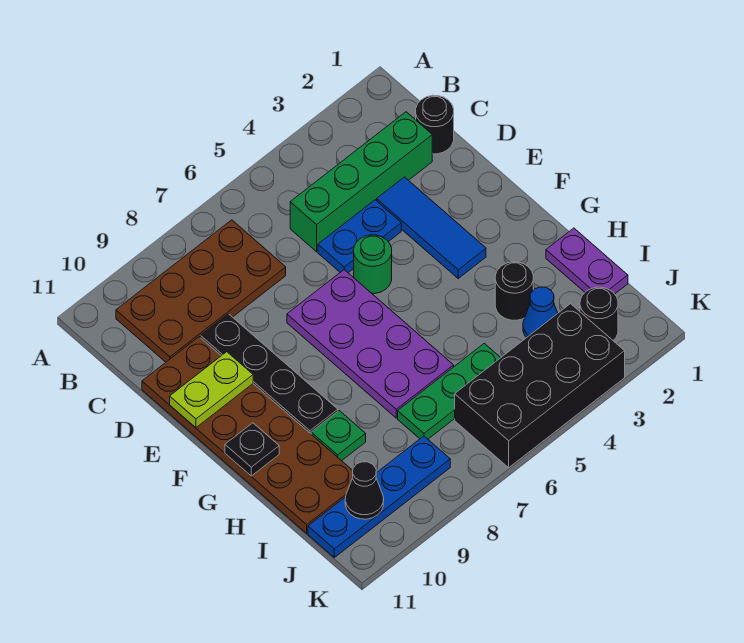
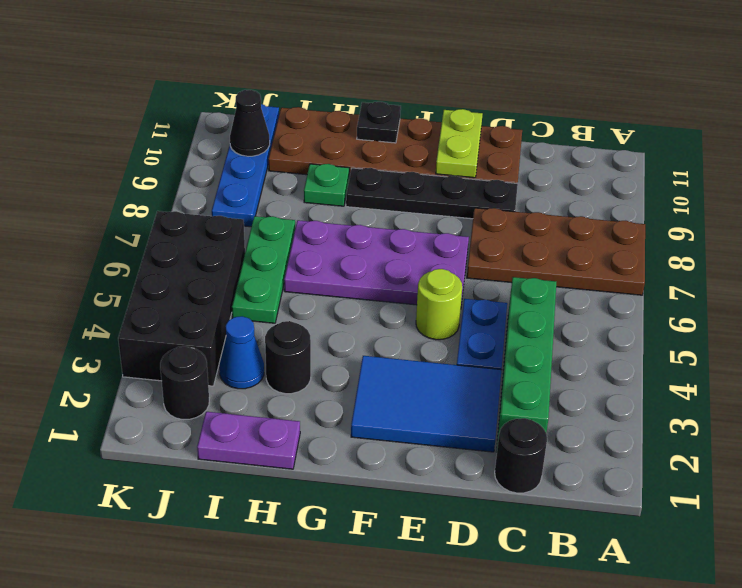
brown plate B7:C10 level 1 -> brown plate A7:D8 level 1
blue tile D3:F3 level 1 -> blue tile D2:F3 level 1
green round brick E5 level 1 -> lime round brick E5 level 1

